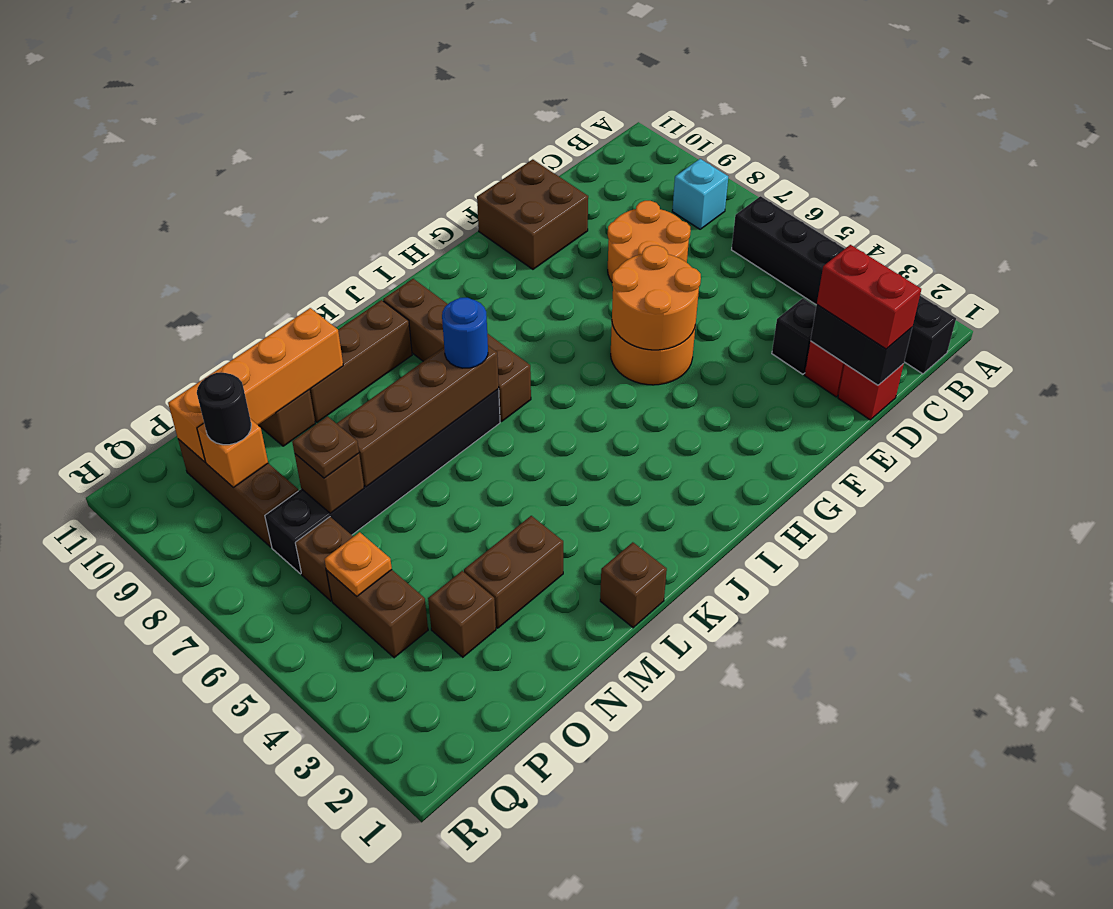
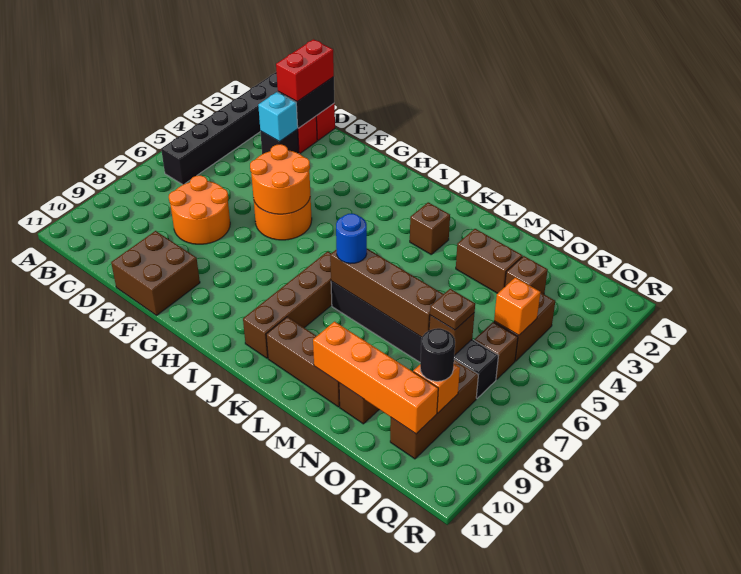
cyan brick B8 level 1 -> cyan brick D3 level 2
brown brick L1 level 1 -> brown brick K3 level 1
orange plate P5 level 2 -> orange brick P5 level 2

